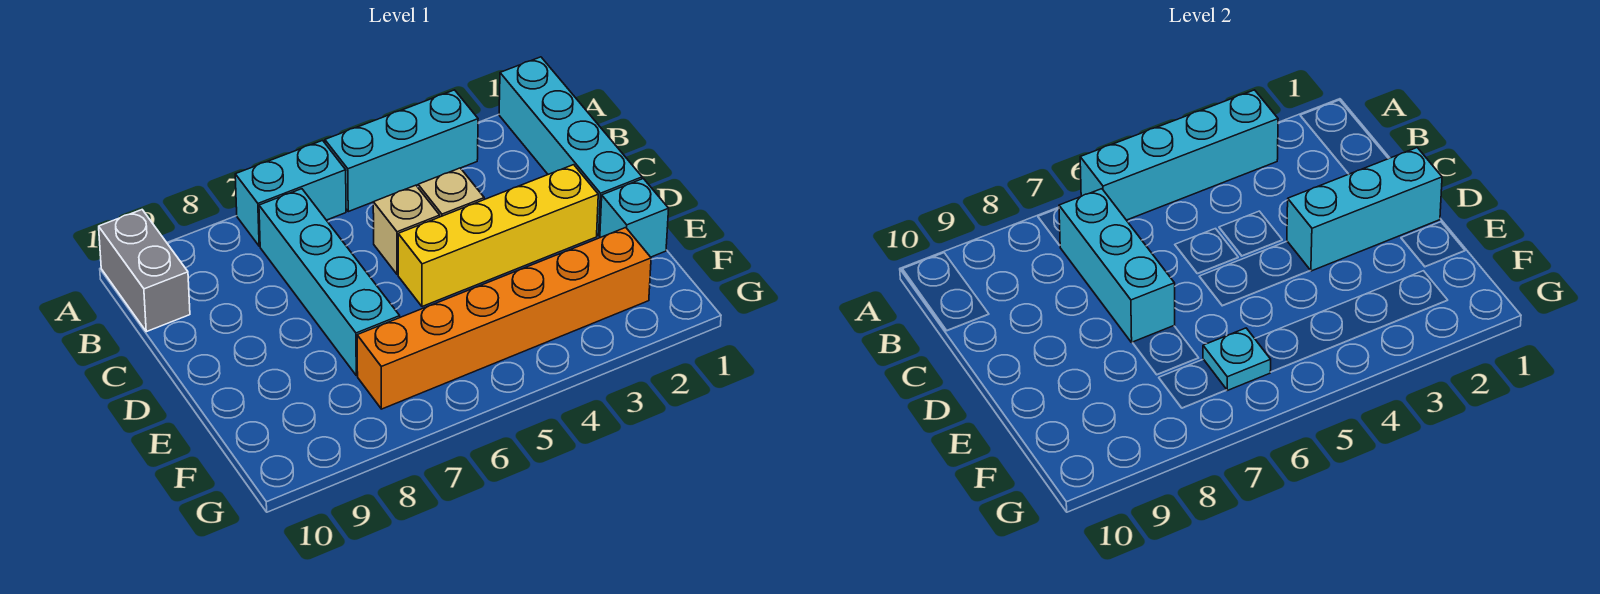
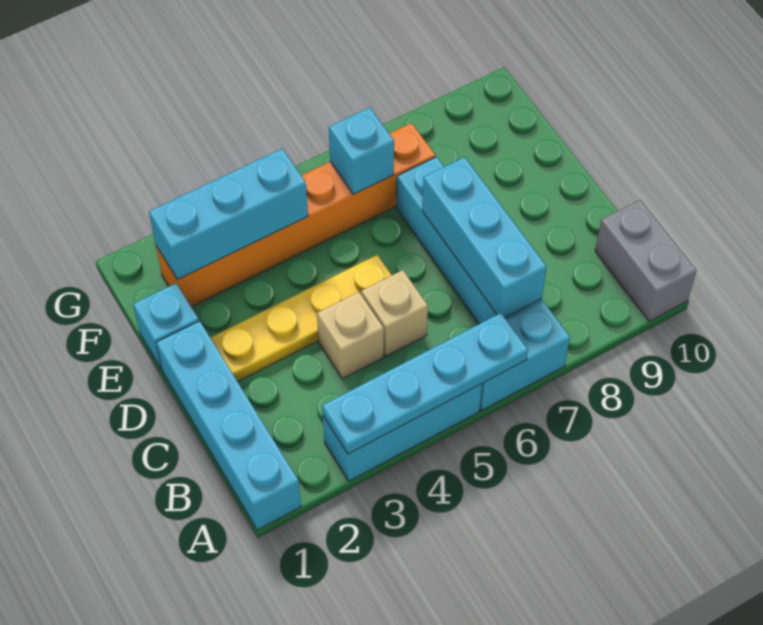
cyan brick A3:A6 level 2 -> cyan plate A3:A6 level 2
cyan brick D1:D3 level 2 -> cyan brick F2:F4 level 2
yellow brick D2:D5 level 1 -> yellow plate D2:D5 level 1
cyan plate F6 level 2 -> cyan brick F6 level 2

